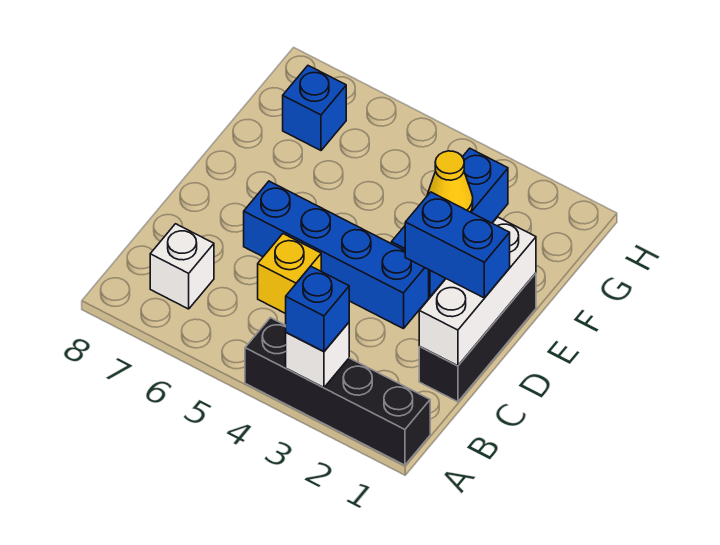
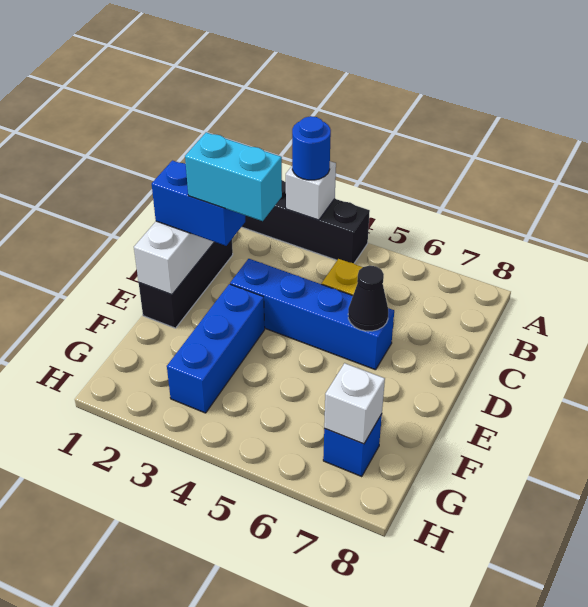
blue brick A3 level 3 -> blue round brick A3 level 3
white brick B7 level 1 -> white brick G7 level 2
none -> cyan brick D2:D3 level 4
none -> black cone D6 level 2
yellow cone F3 level 2 -> none

